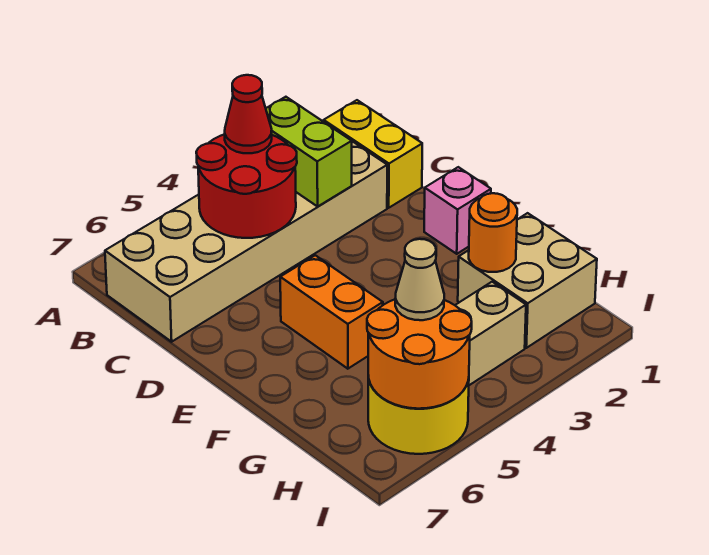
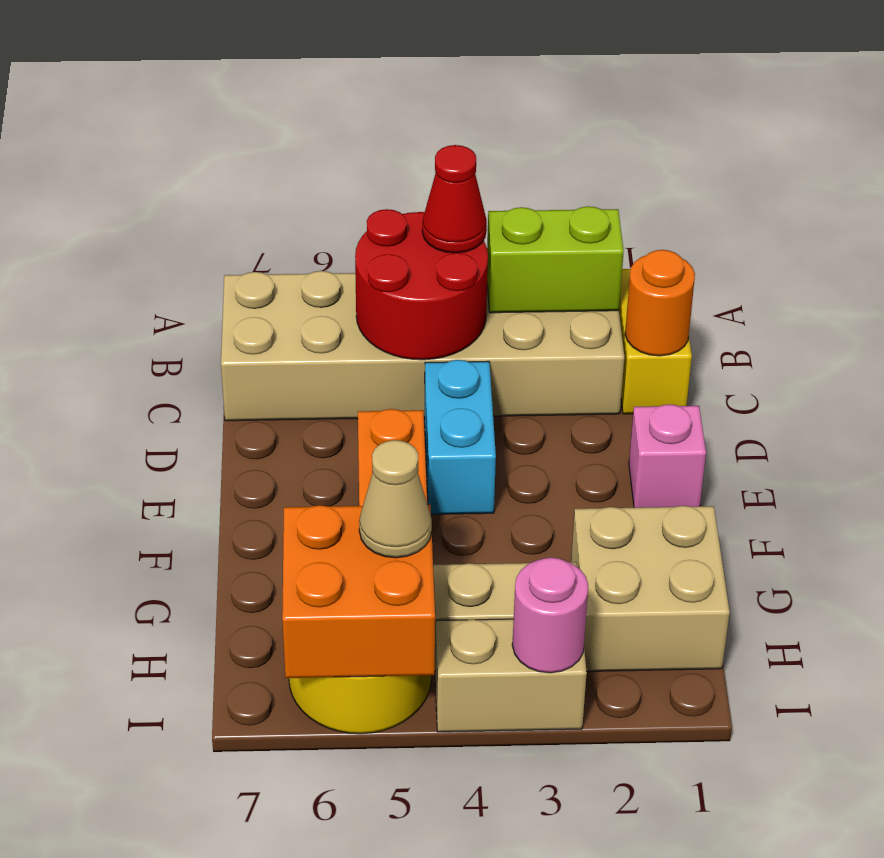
lime brick B3:C3 level 2 -> lime brick B2:B3 level 2
none -> cyan brick D4:E4 level 1
orange round brick G2 level 2 -> orange round brick C1 level 2
orange round brick H5:I6 level 2 -> orange brick H5:I6 level 2
none -> tan brick I3:I4 level 1
none -> pink round brick I3 level 2

